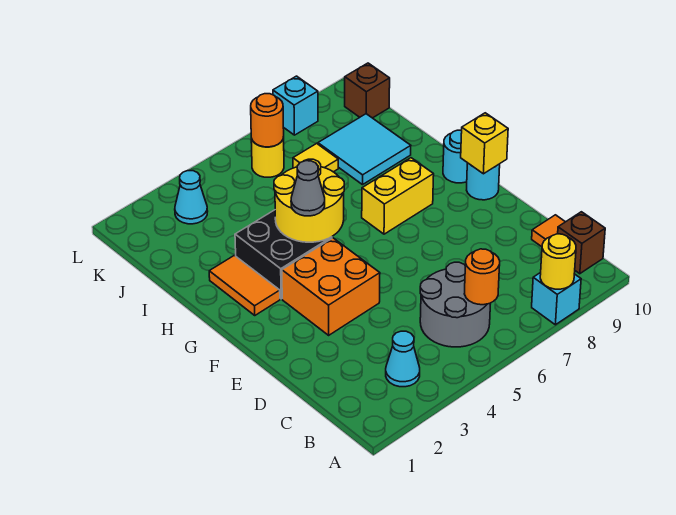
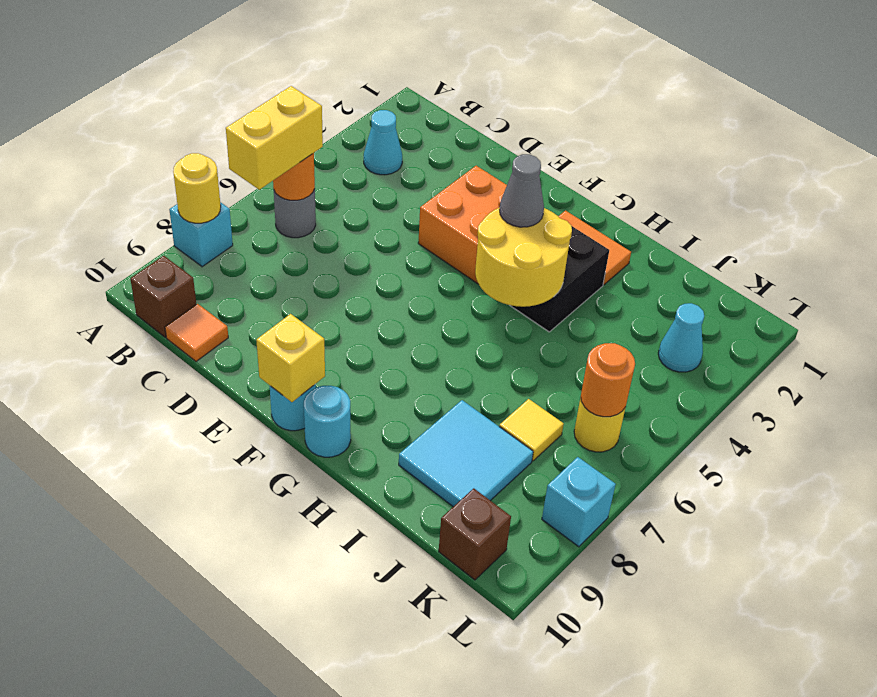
grey round brick B5:C6 level 1 -> grey round brick B6 level 1
yellow brick G7:G8 level 1 -> yellow brick B6:B7 level 3

